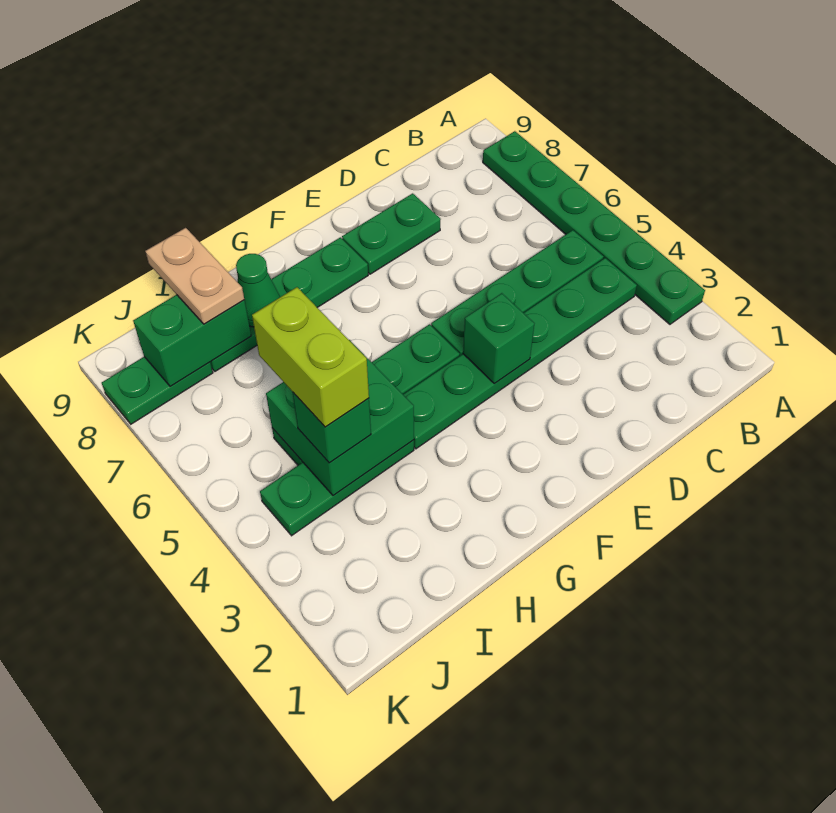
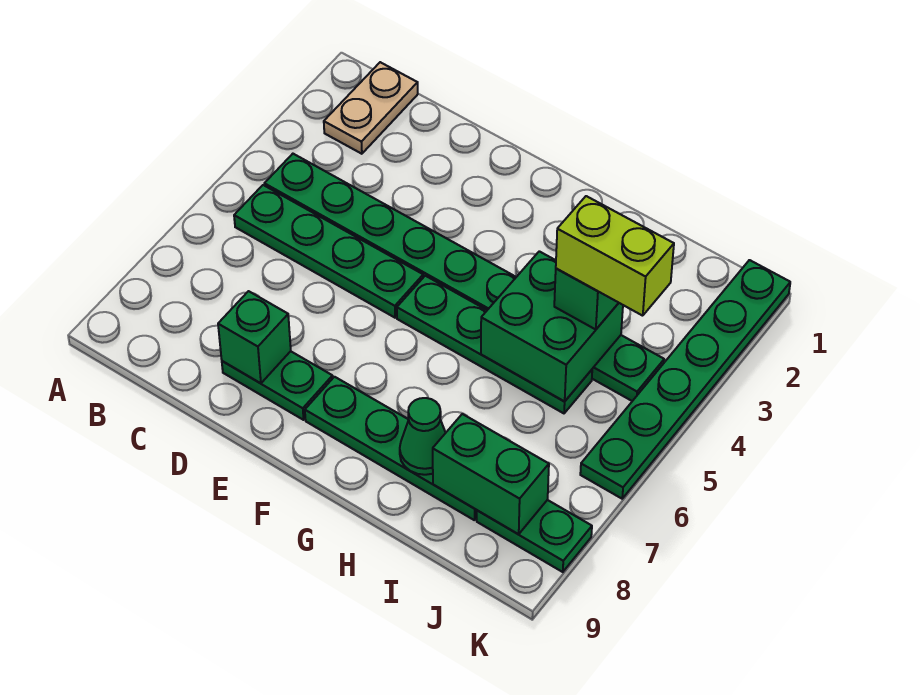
green plate A3:A8 level 1 -> green plate K1:K6 level 1
green brick E4 level 2 -> green brick D8 level 2
lime brick I4:I5 level 4 -> lime brick I4:J4 level 4
tan plate I8:I9 level 3 -> tan plate B1:B2 level 1

